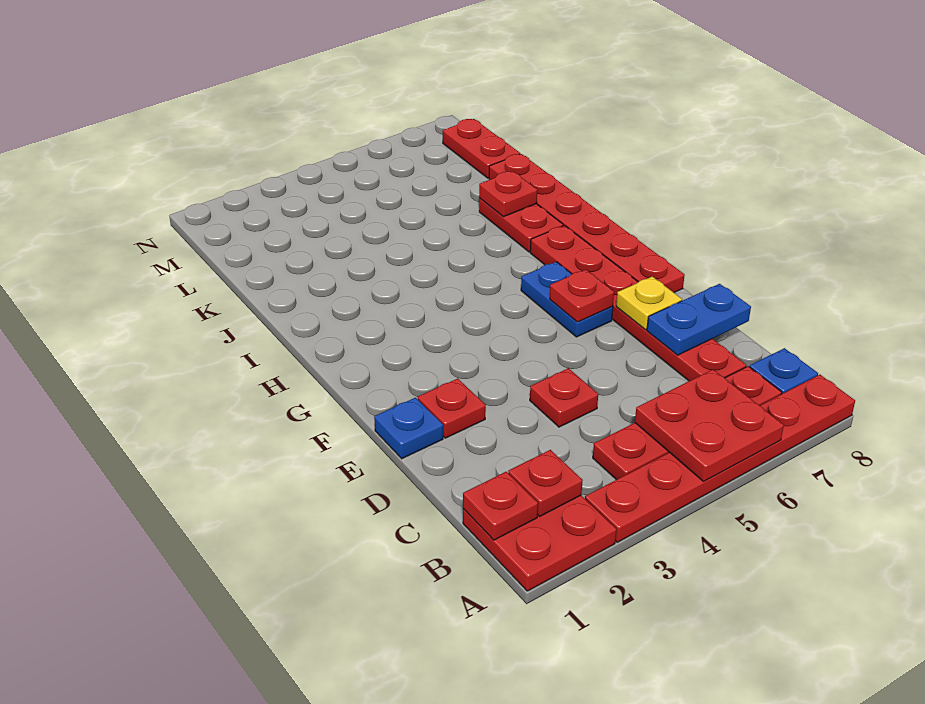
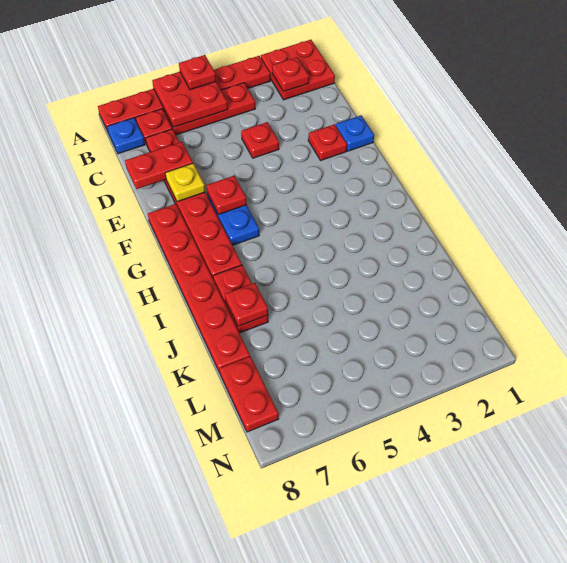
red plate B1 level 2 -> red plate A5 level 3
blue plate D7:D8 level 2 -> red plate D7:D8 level 2

